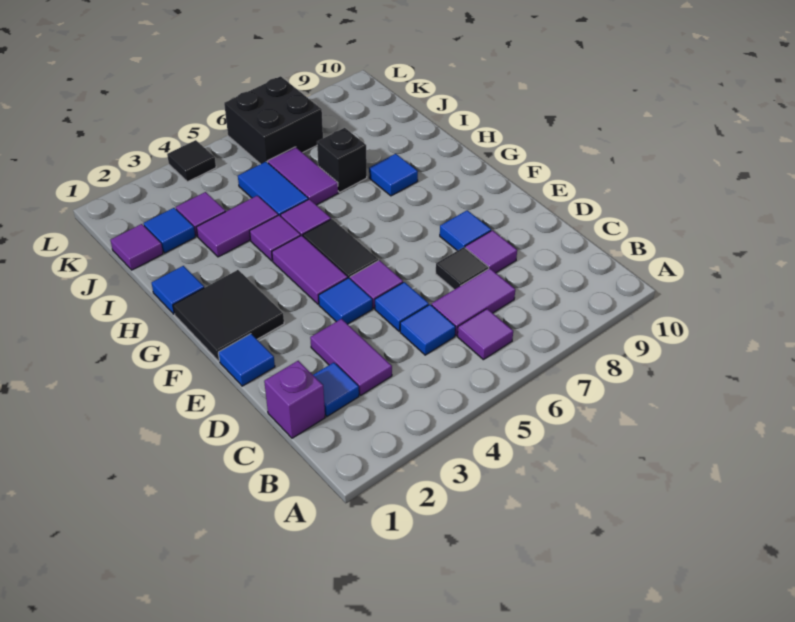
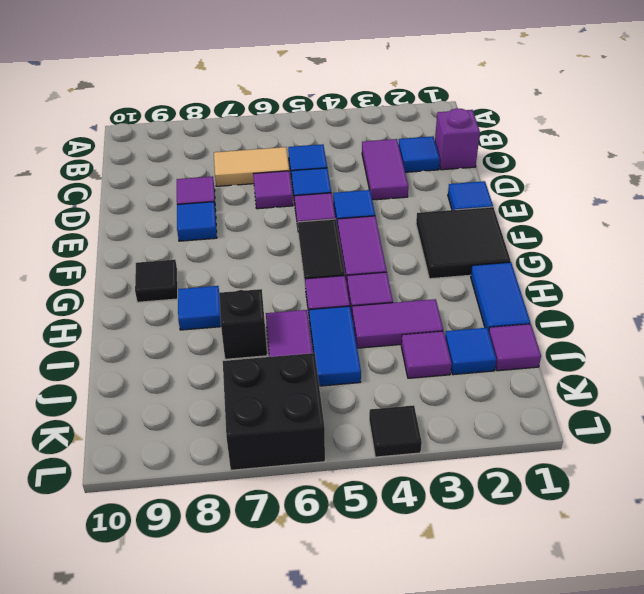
purple tile B6 level 1 -> purple tile D6 level 1
purple tile C6:C7 level 1 -> tan tile C6:C7 level 1
black tile D7 level 1 -> black tile G9 level 1
blue tile H1 level 1 -> blue tile H1:I1 level 1

